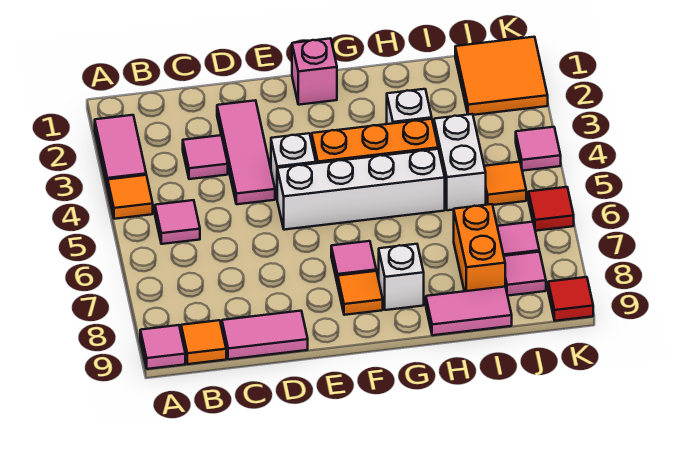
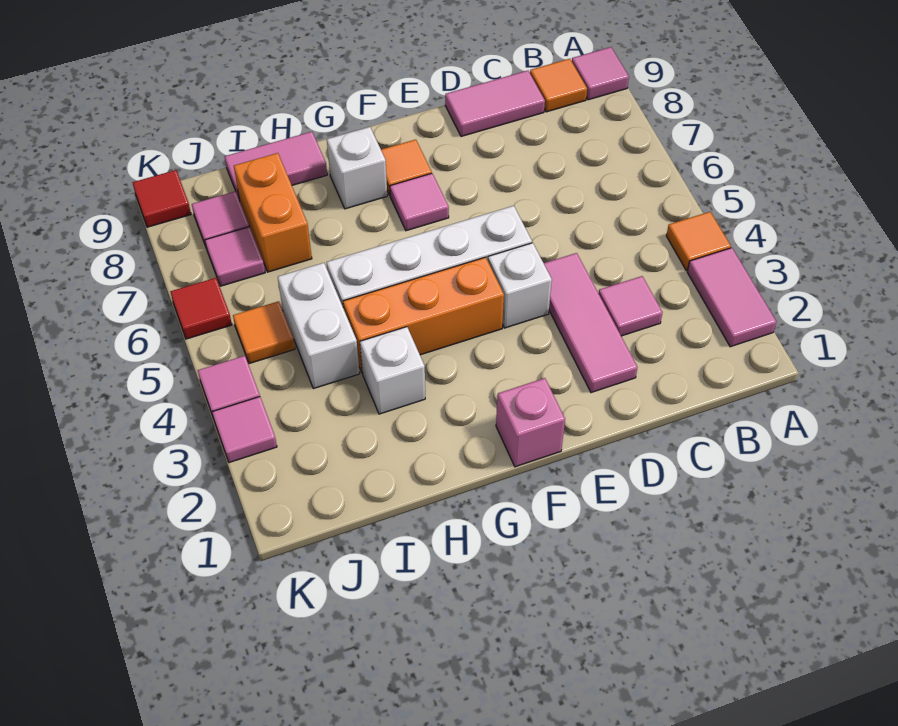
pink tile B5 level 1 -> pink tile K3 level 1
orange tile J1:K2 level 1 -> none

